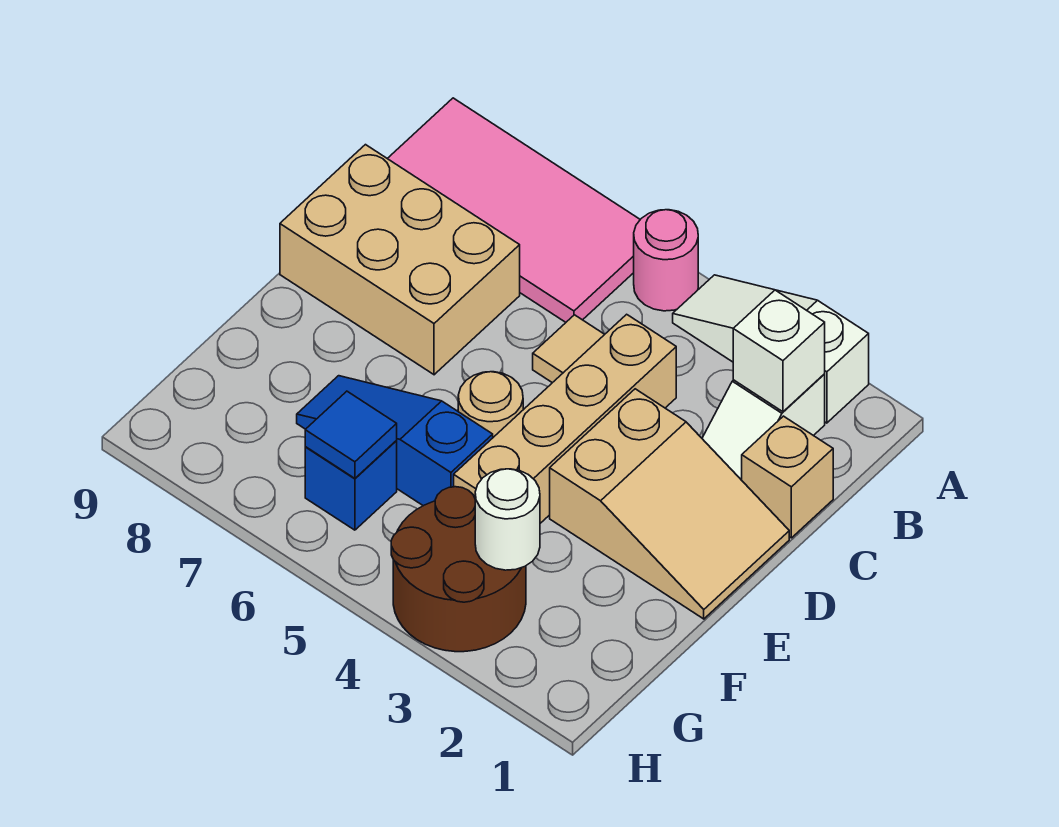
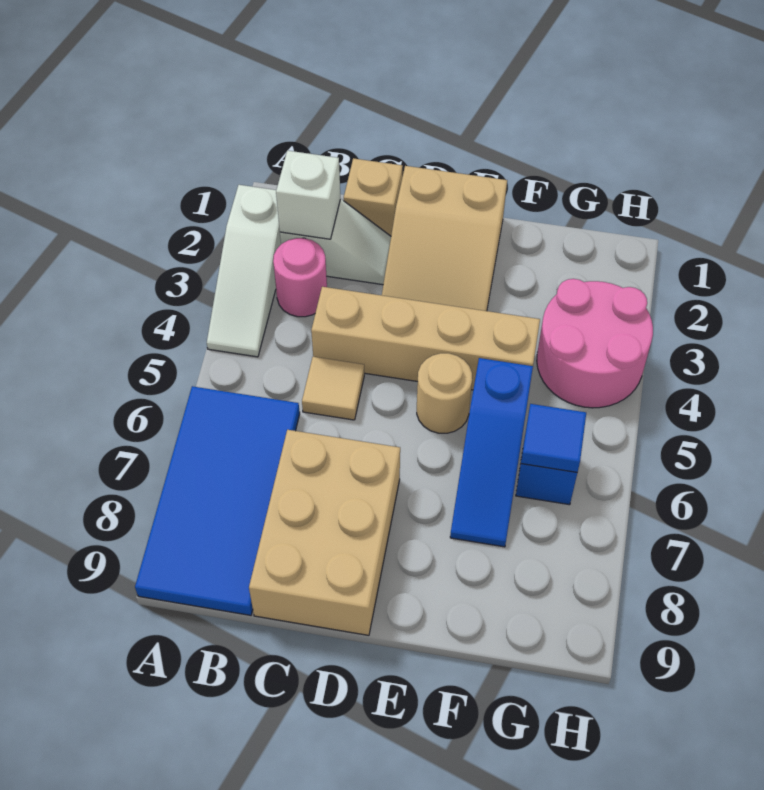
pink round brick A5 level 1 -> pink round brick B3 level 1
pink tile A6:B9 level 1 -> blue tile A6:B9 level 1
tan slope D1:E3 level 1 top 3 -> tan slope D1:E3 level 1 top 1
brown round brick G3:H4 level 1 -> pink round brick G3:H4 level 1
white round brick G3 level 2 -> none

